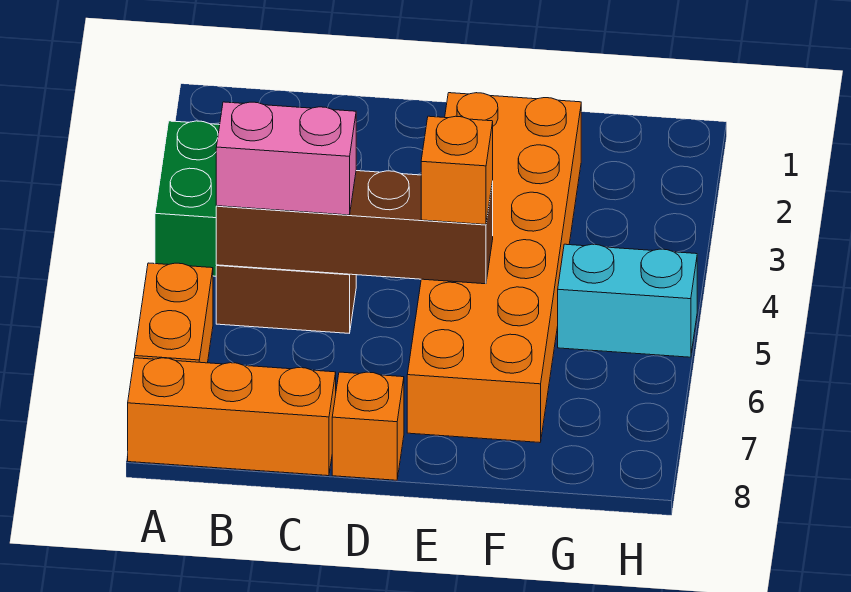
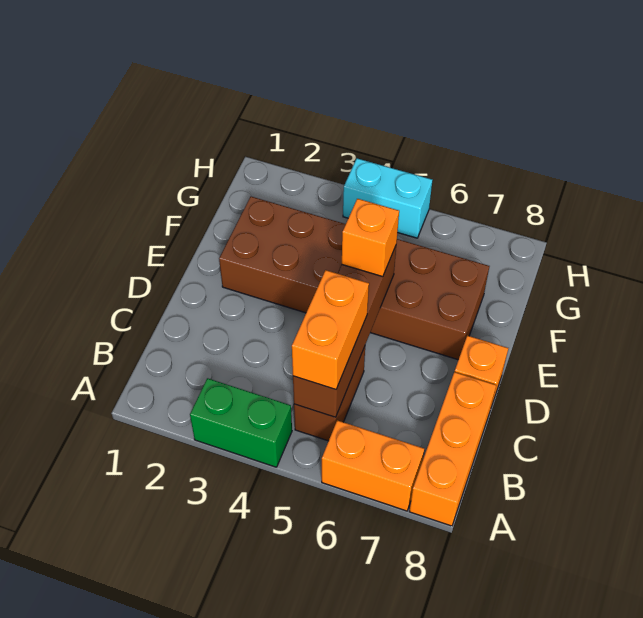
pink brick B5:C5 level 3 -> orange brick B5:C5 level 3
orange brick E2:F7 level 1 -> brown brick E2:F7 level 1
cyan brick G5:H5 level 1 -> cyan brick H4:H5 level 1

